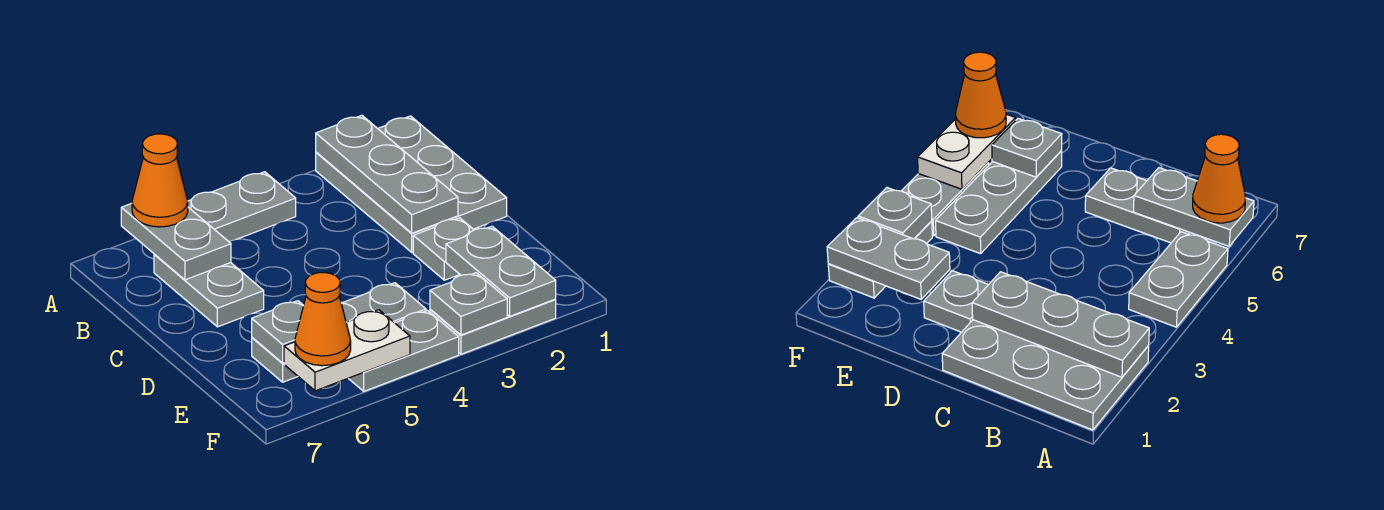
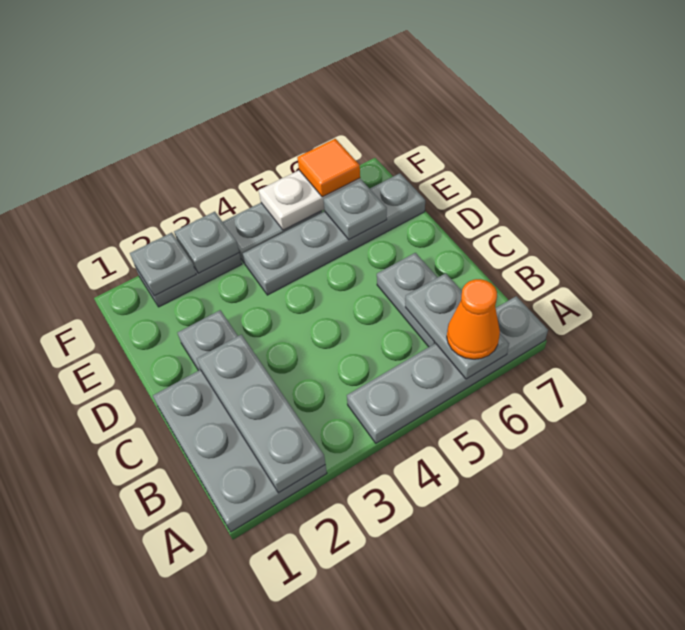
grey plate A4:A5 level 1 -> grey plate A4:A7 level 1
grey plate E2:F2 level 2 -> grey plate F2 level 2
grey plate E4:E6 level 1 -> grey plate E4:E7 level 1
orange cone F6 level 3 -> orange tile F6 level 3

